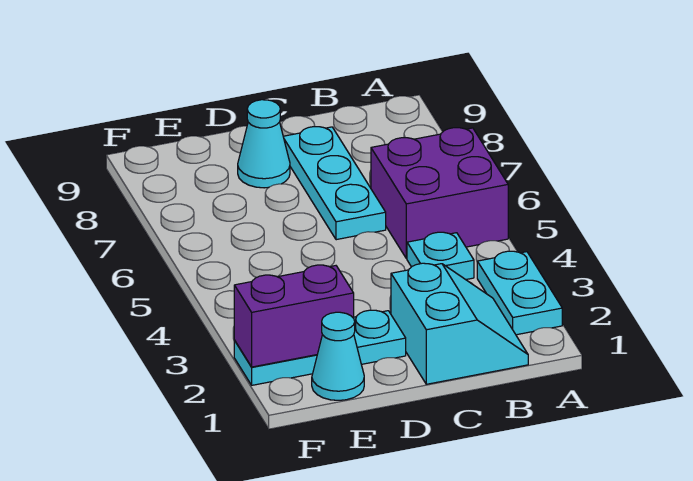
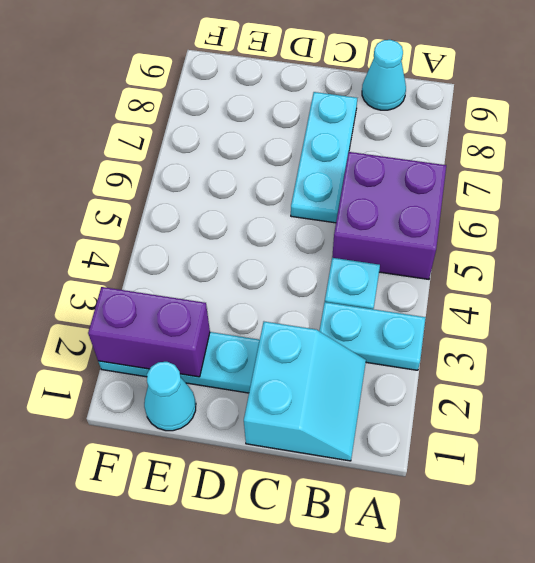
cyan plate A2:A3 level 1 -> cyan plate A3:B3 level 1
cyan cone D8 level 1 -> cyan cone B9 level 1

